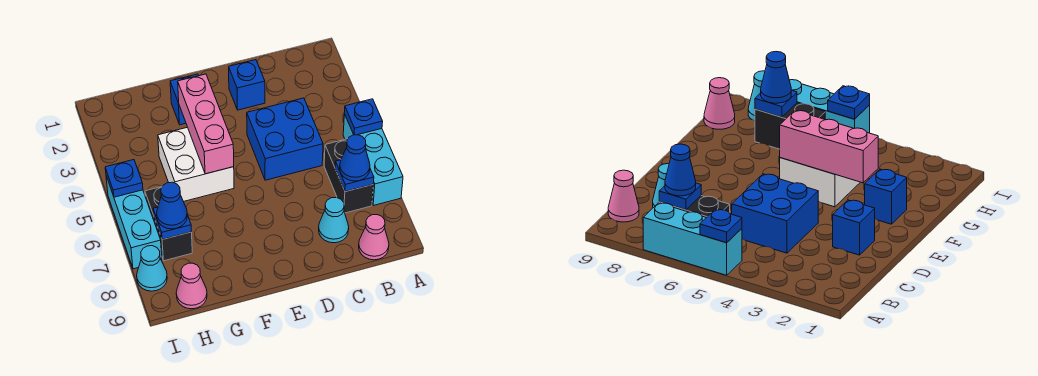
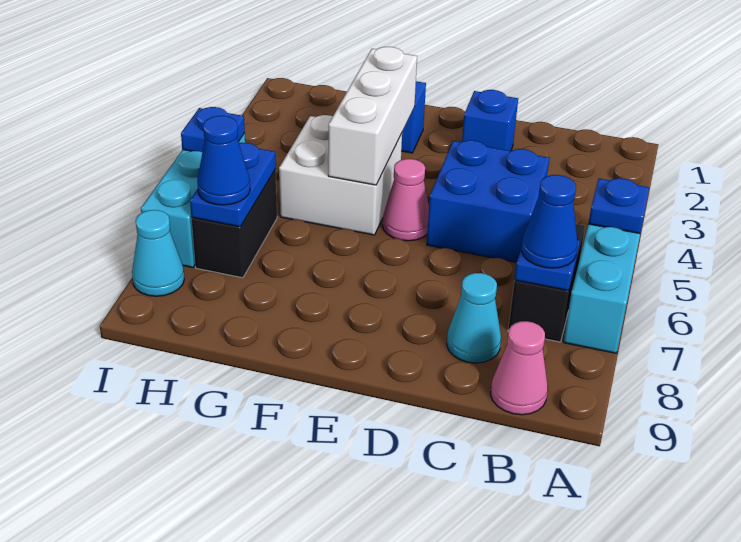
pink brick F3:F5 level 2 -> white brick F3:F5 level 2
blue plate H7 level 2 -> blue plate H6:H7 level 2
pink cone H9 level 1 -> pink cone E5 level 1

